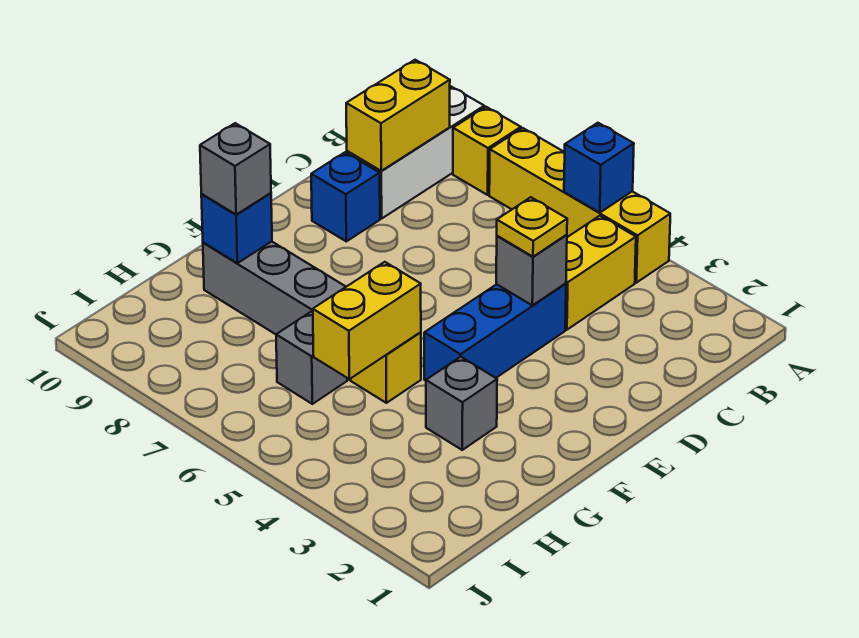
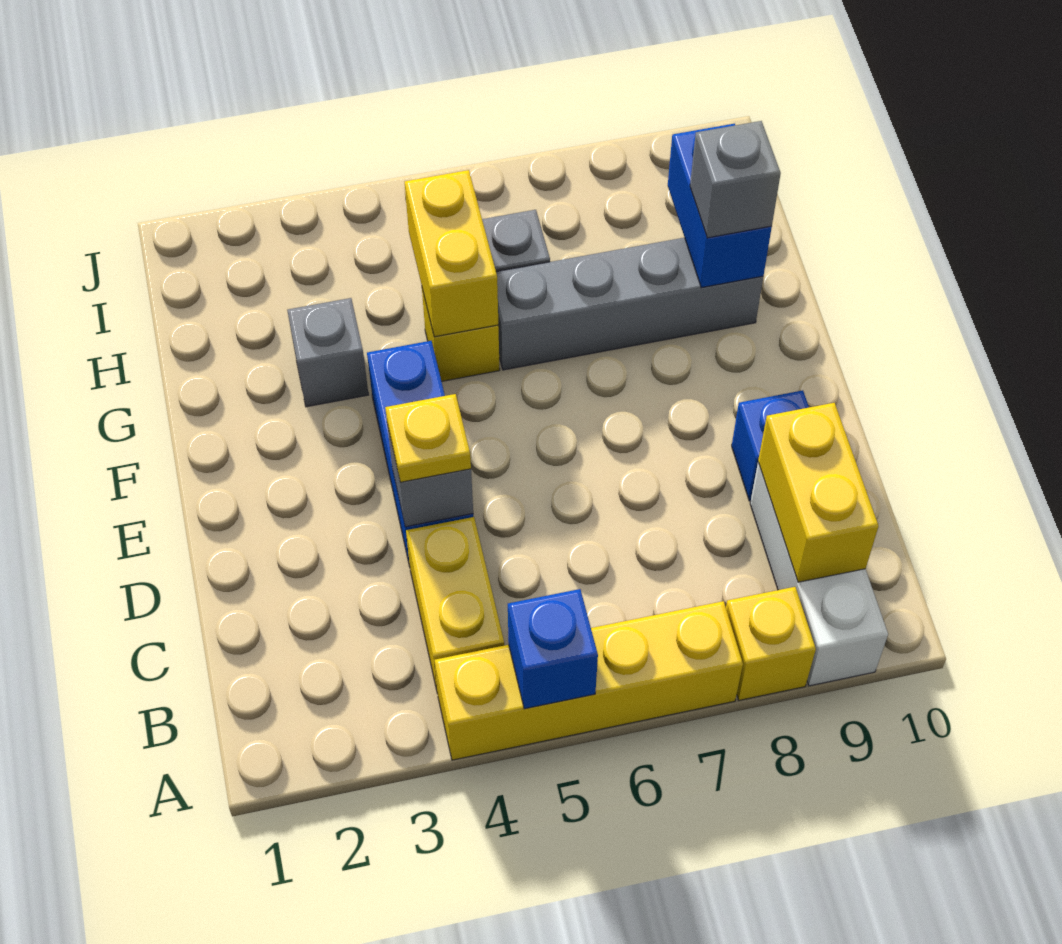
blue brick G9 level 2 -> blue brick G9:H9 level 2

